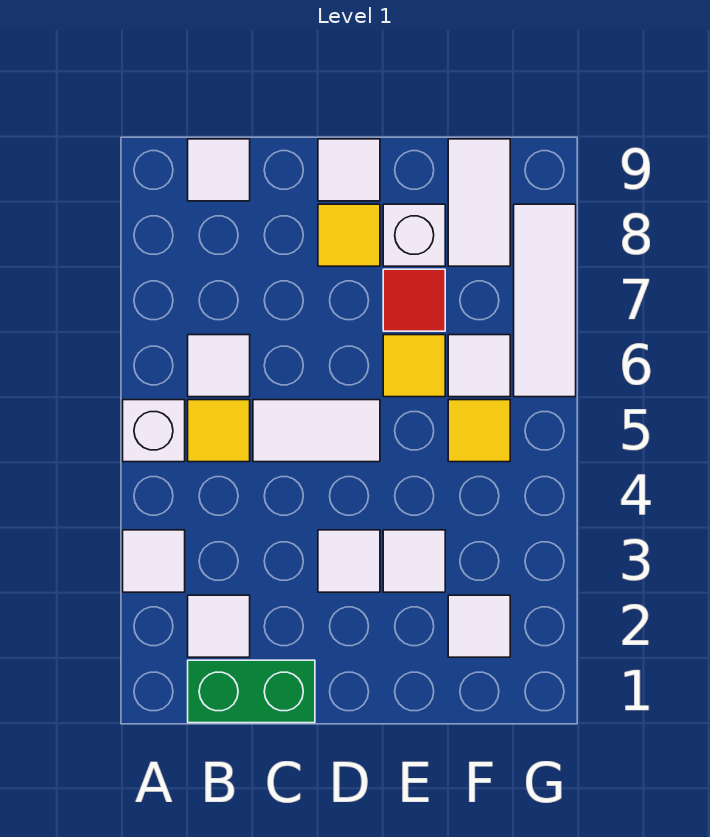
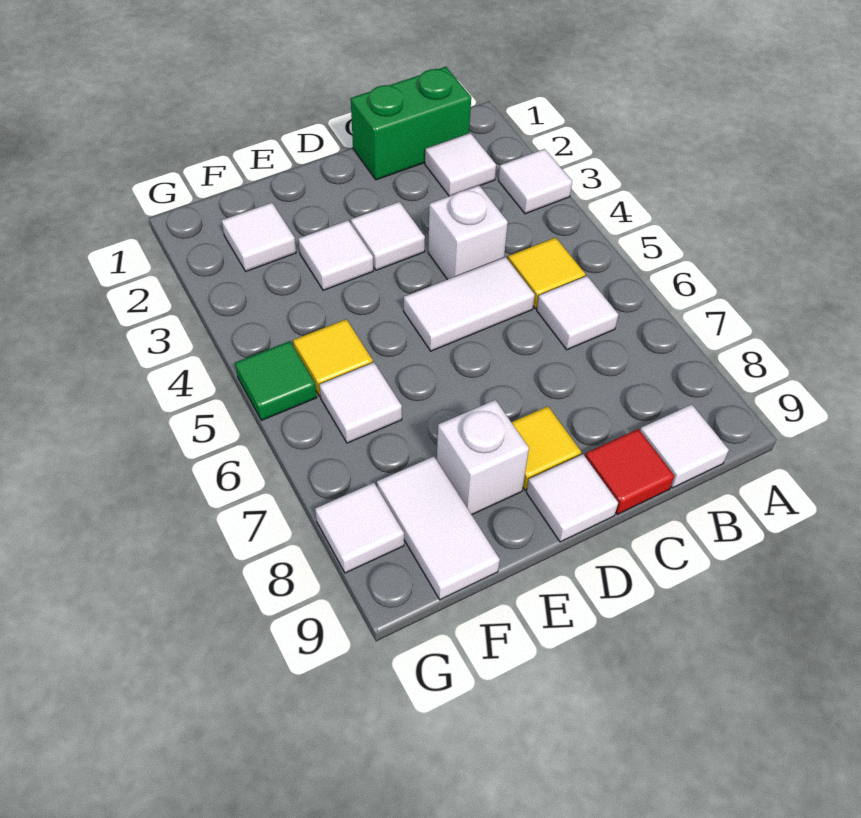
white brick A5 level 1 -> white brick C4 level 1
yellow tile E6 level 1 -> none
red tile E7 level 1 -> red tile C9 level 1
none -> green tile G5 level 1
white tile G6:G8 level 1 -> white tile G8 level 1

